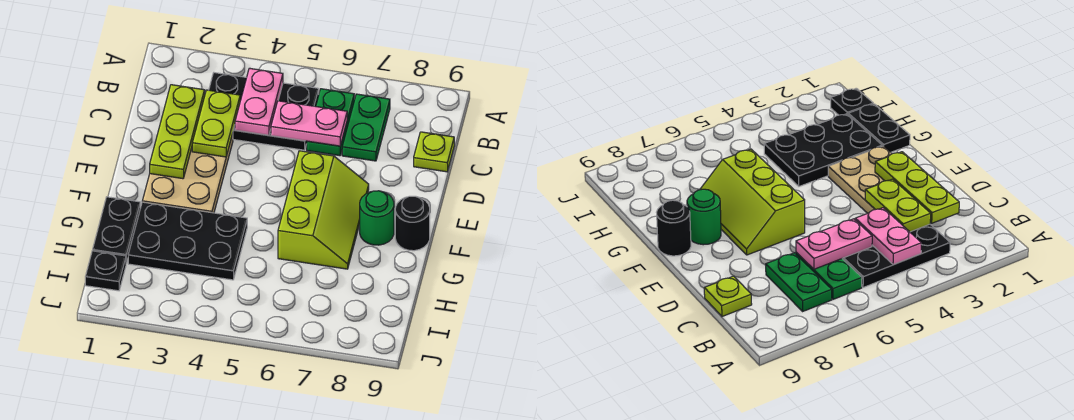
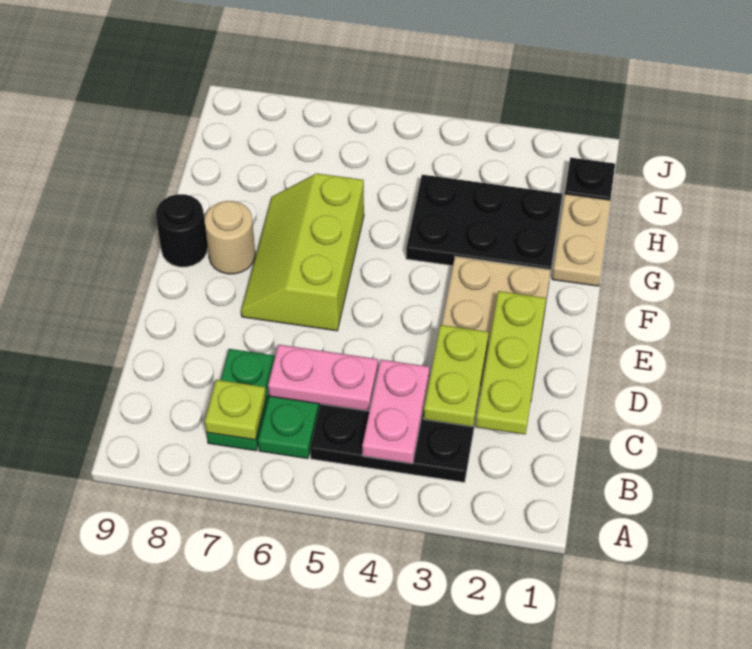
lime plate C9 level 1 -> lime plate B7 level 2
green round brick F8 level 1 -> tan round brick F8 level 1
black plate G1:H1 level 1 -> tan plate G1:H1 level 1

